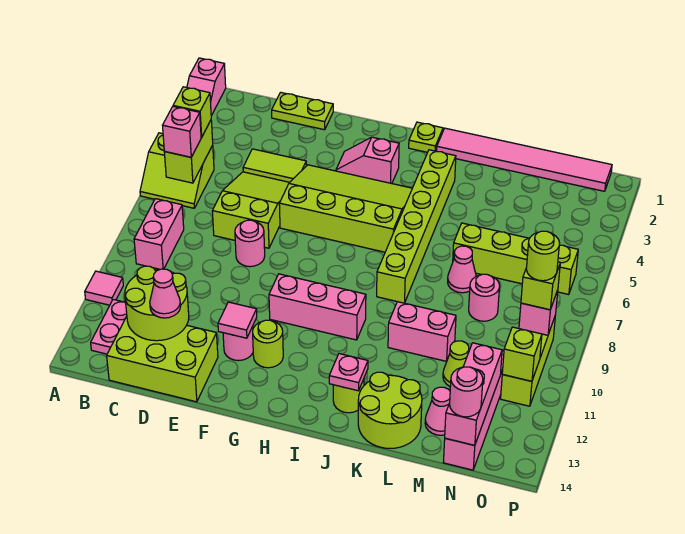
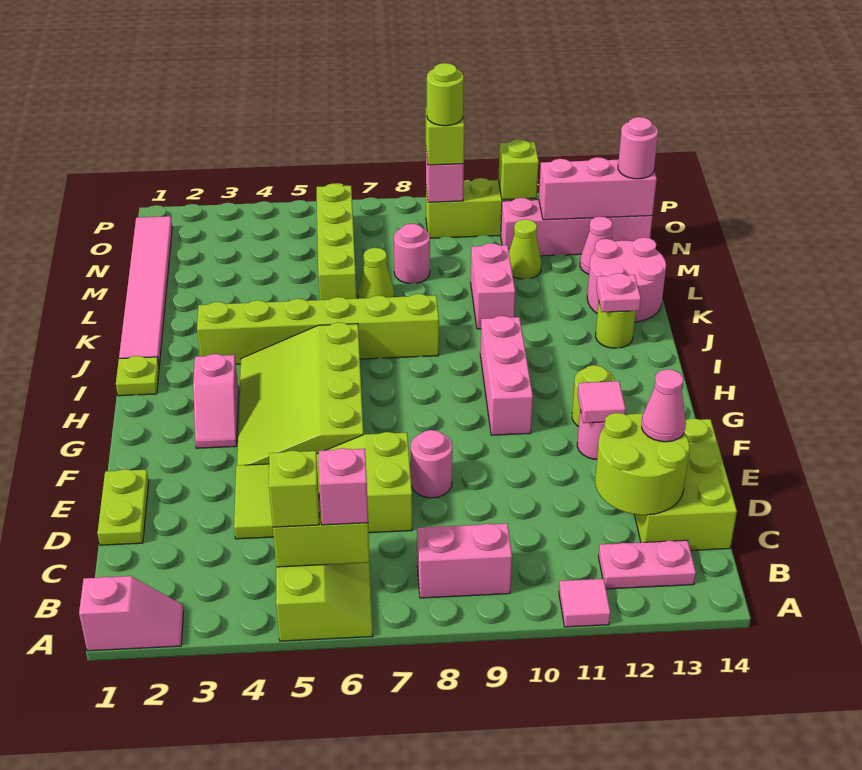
lime round brick K13:L14 level 1 -> pink round brick K13:L14 level 1
pink cone L7 level 1 -> lime cone L7 level 1

